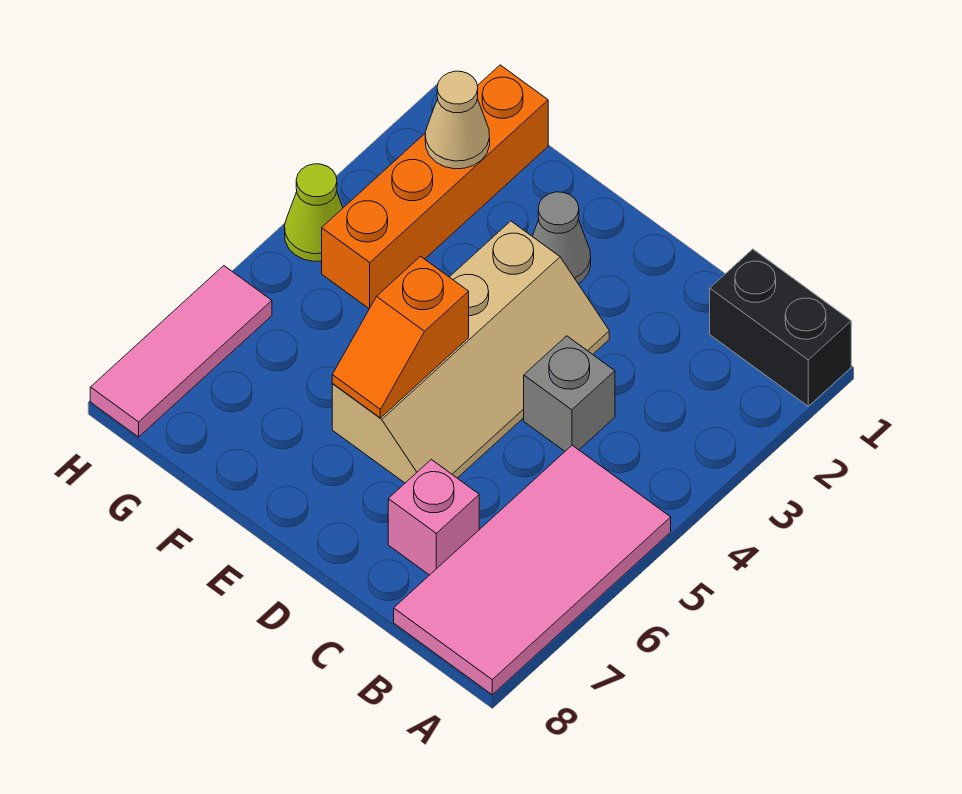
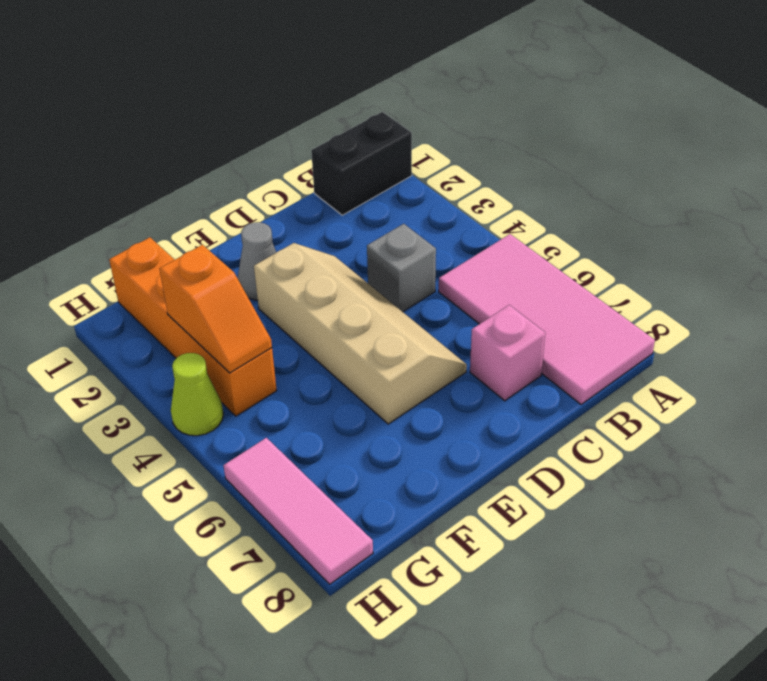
orange slope E5:E6 level 2 top 5 -> orange slope G3:G4 level 2 top 3
tan cone G2 level 2 -> none

